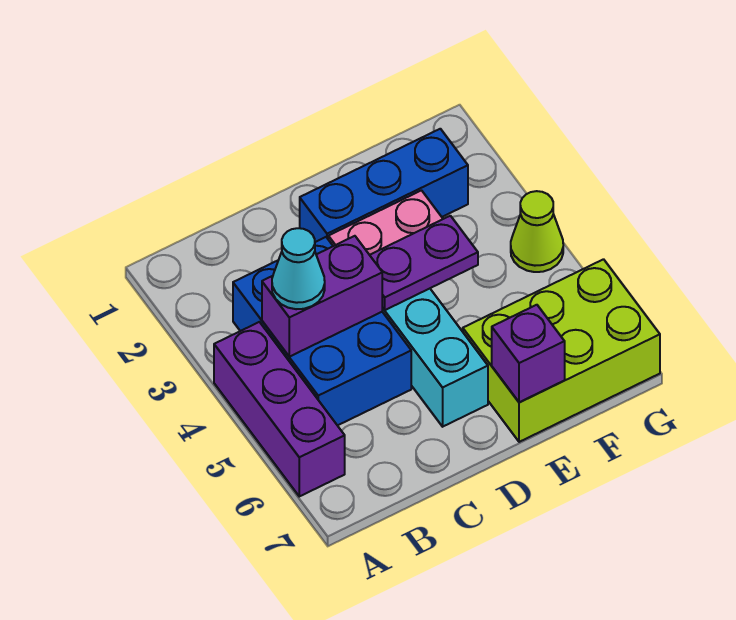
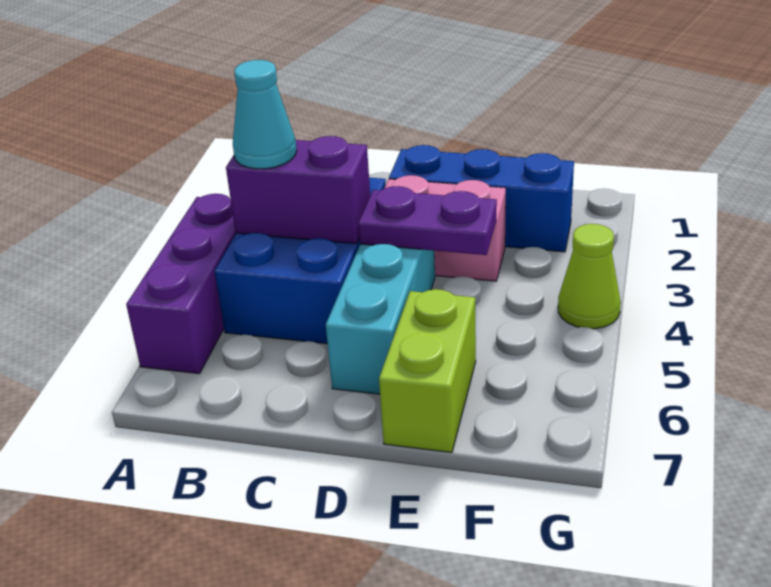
lime brick E6:G7 level 1 -> lime brick E6:E7 level 1
purple brick E7 level 2 -> none

